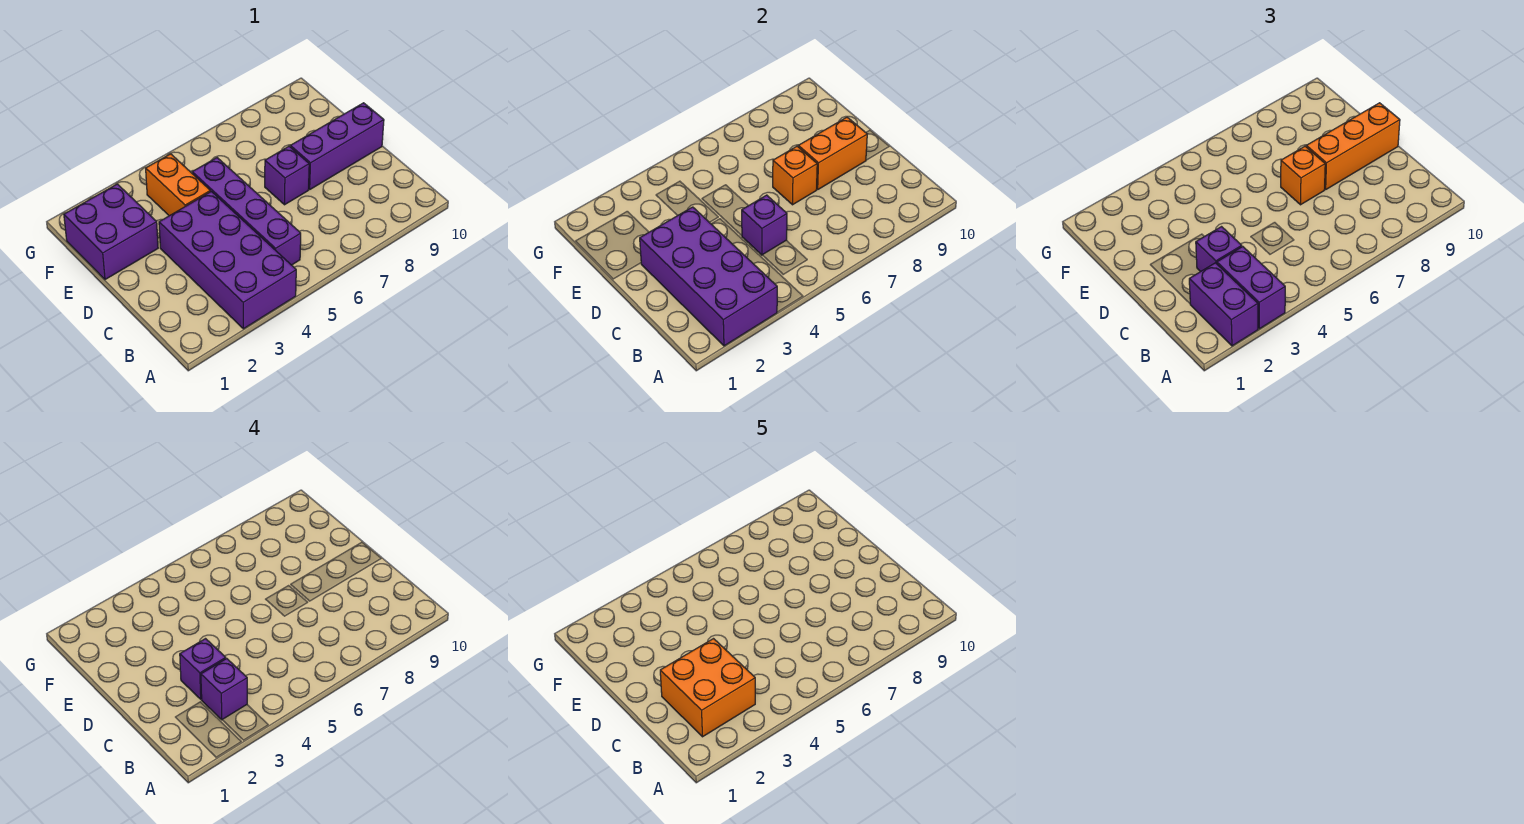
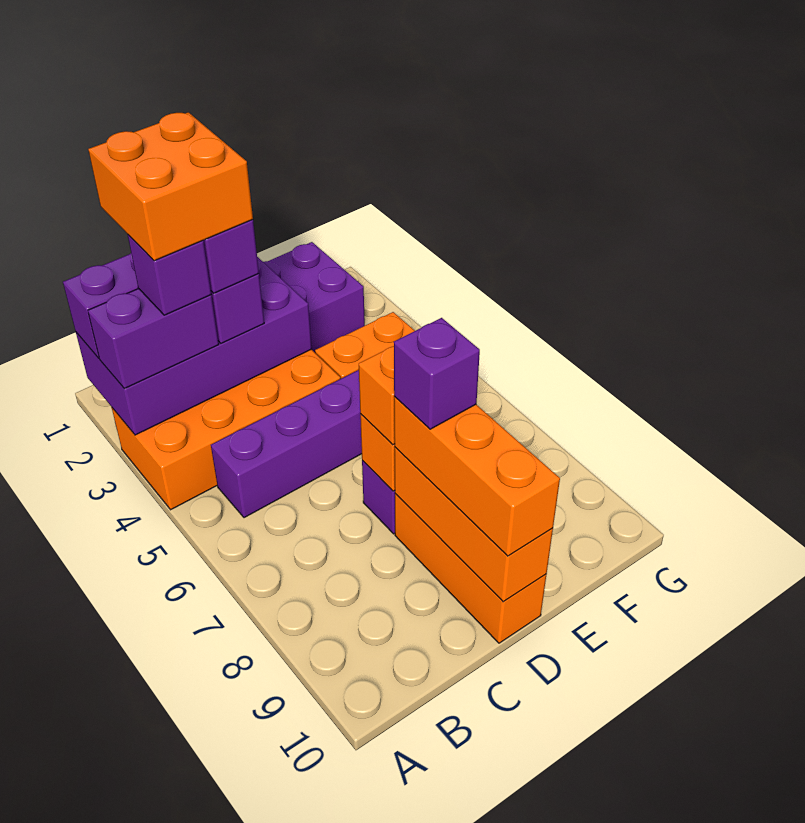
purple brick A3:D4 level 1 -> orange brick A3:D4 level 1
purple brick C5 level 2 -> purple brick D8 level 4
purple brick D8:D10 level 1 -> orange brick D8:D10 level 1
orange brick D8:D9 level 2 -> orange brick D8:D10 level 2

